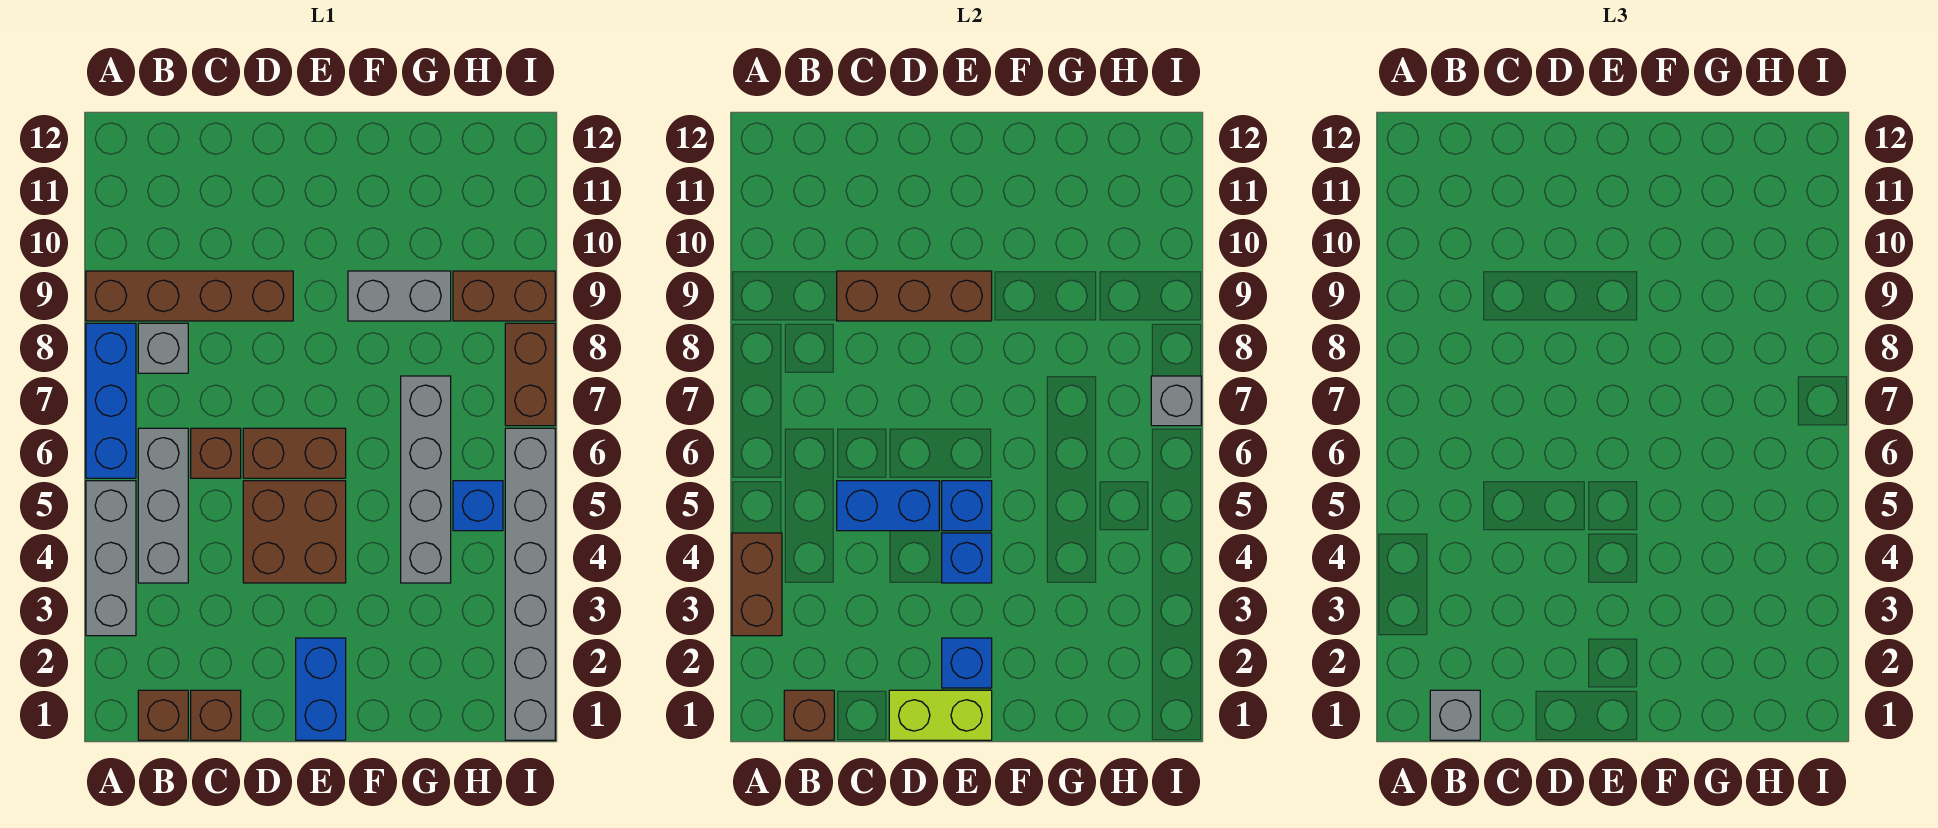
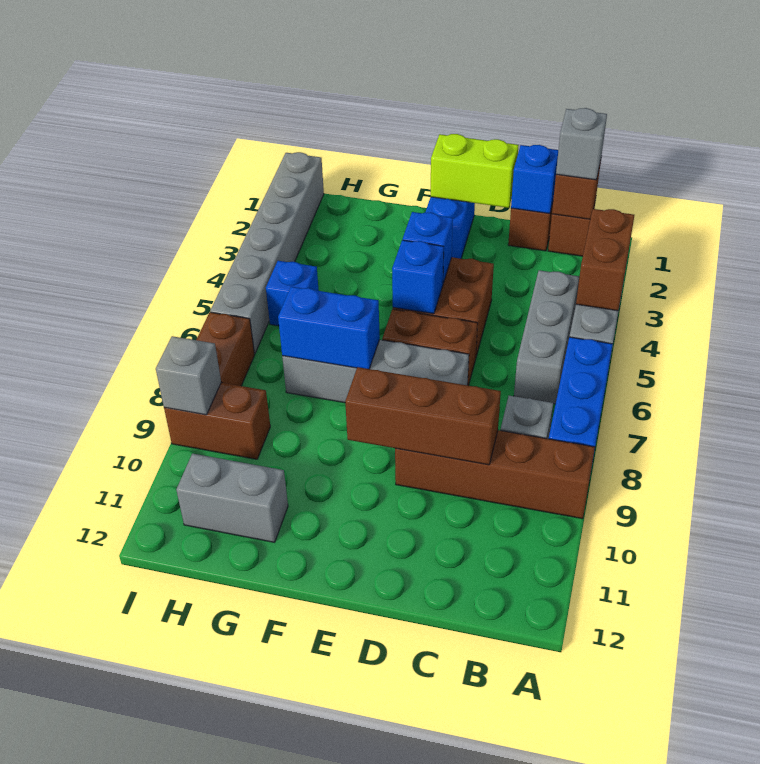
blue brick C5:D5 level 2 -> blue brick F7:G7 level 2
brown brick C6 level 1 -> none
blue brick E2 level 2 -> blue brick C1 level 2
grey brick F9:G9 level 1 -> grey brick G11:H11 level 1
grey brick G4:G7 level 1 -> grey brick D7:G7 level 1
grey brick I7 level 2 -> grey brick I9 level 2

